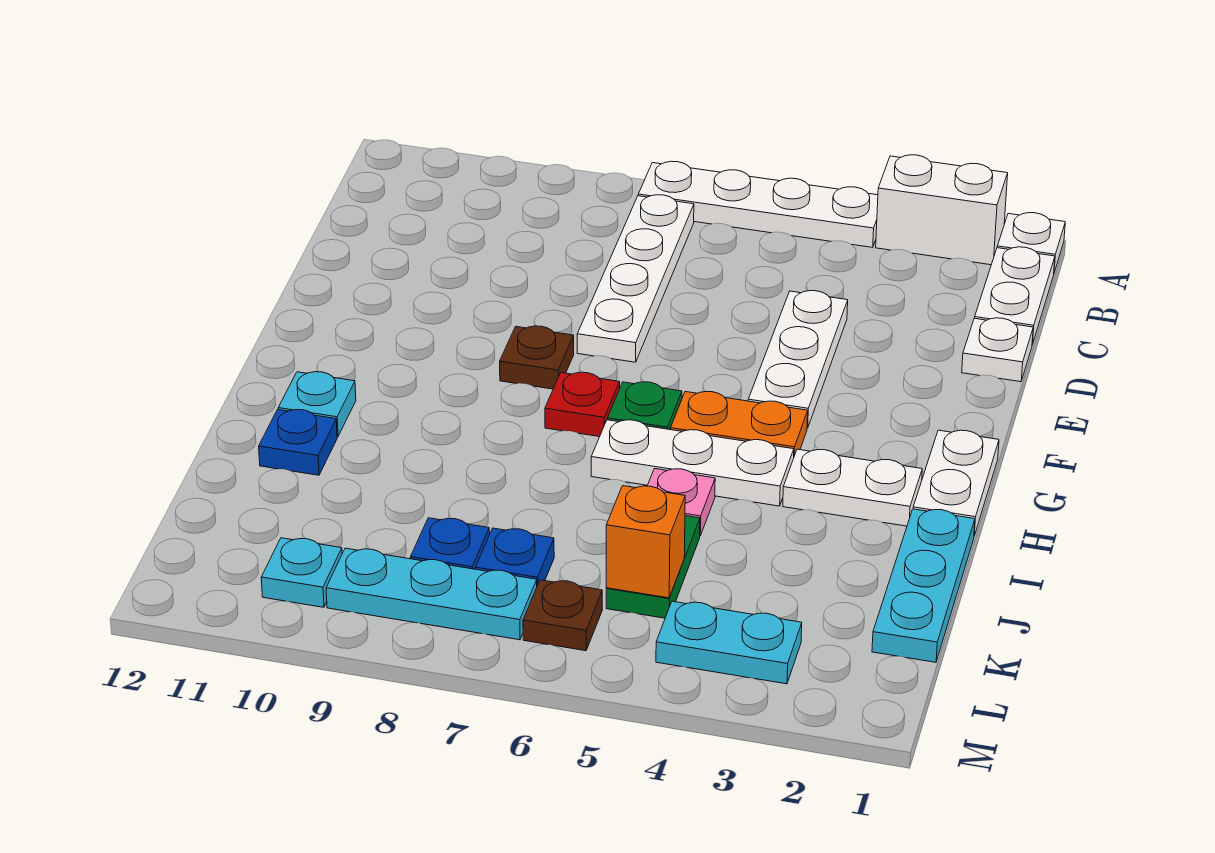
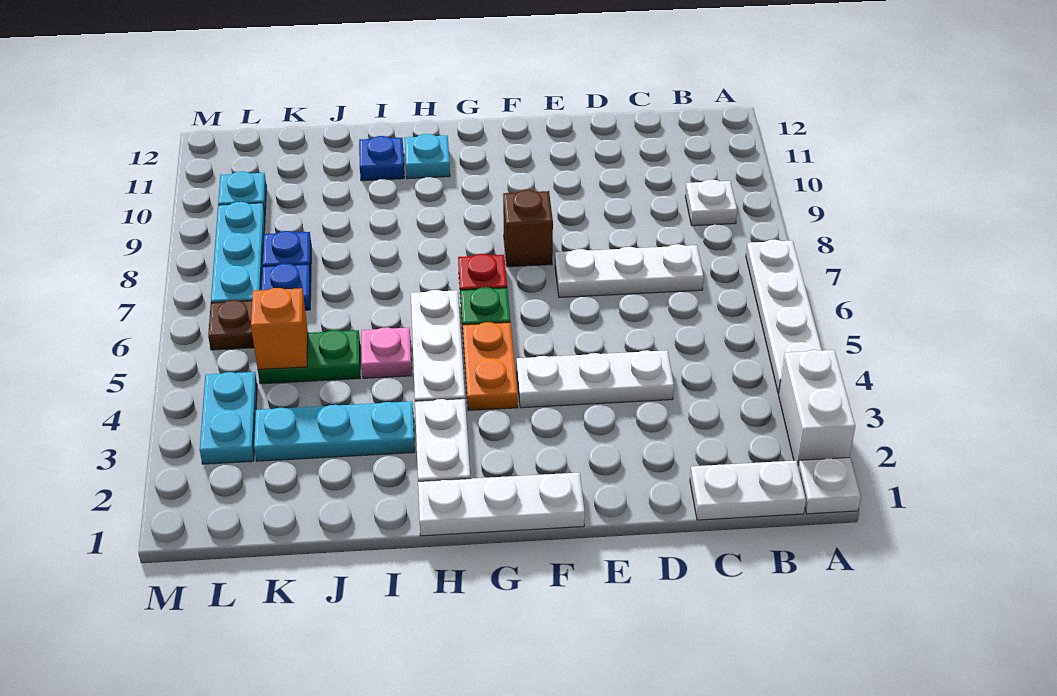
white plate B7:E7 level 1 -> white plate C7:E7 level 1
white plate D1 level 1 -> white plate B9 level 1
brown plate F8 level 1 -> brown brick F8 level 1
white plate G1:H1 level 1 -> white plate F1:H1 level 1
cyan plate I1:K1 level 1 -> cyan plate I3:K3 level 1

